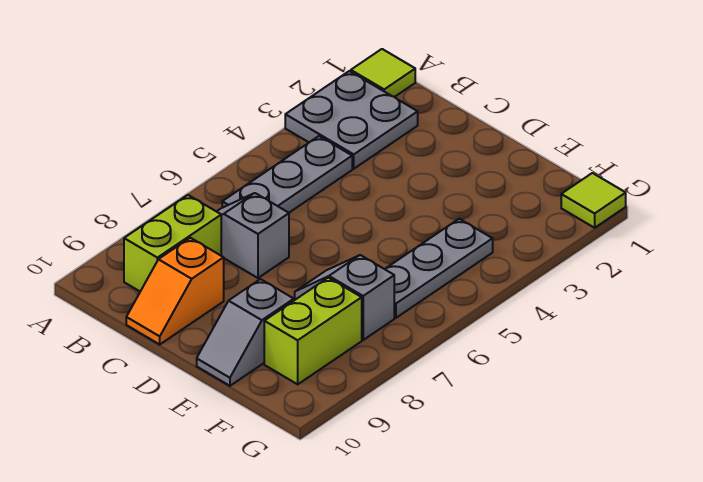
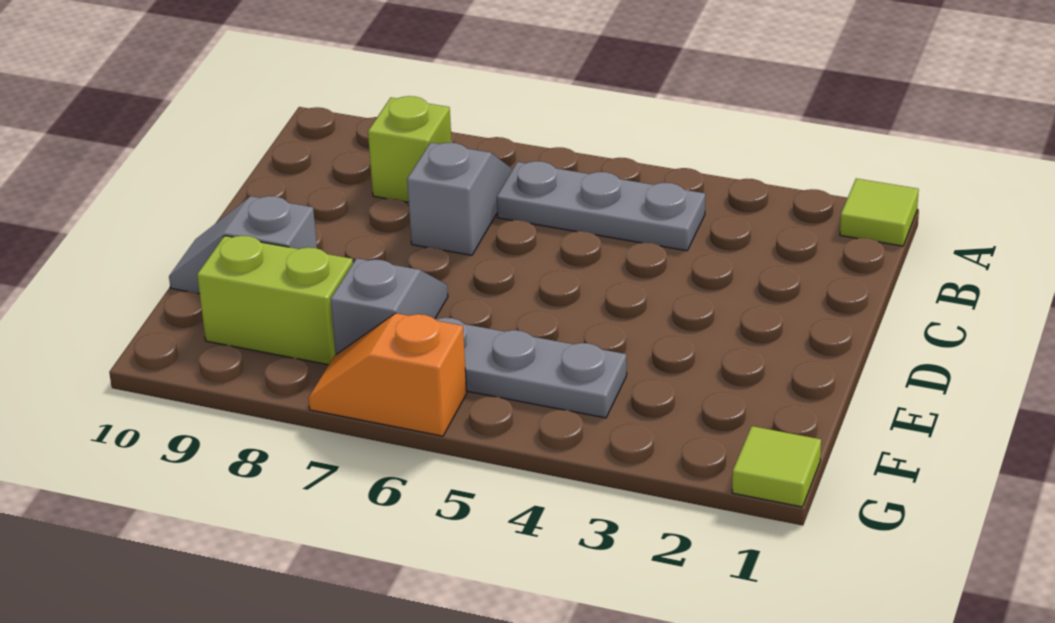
grey plate A2:B3 level 1 -> none
lime brick B8:B9 level 1 -> lime brick B8 level 1
orange slope C9:C10 level 1 top 9 -> orange slope G6:G7 level 1 top 6

